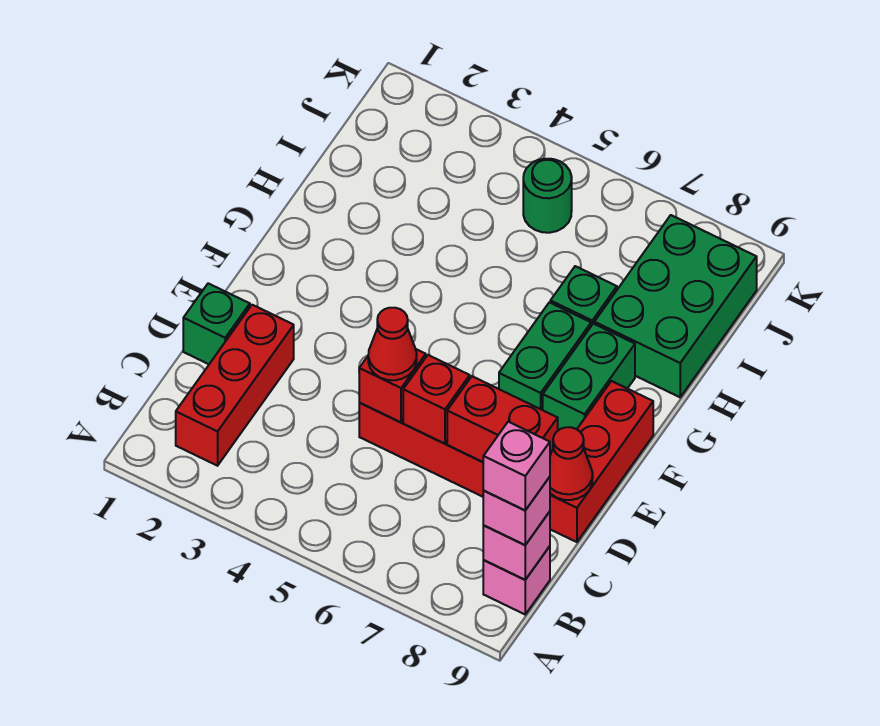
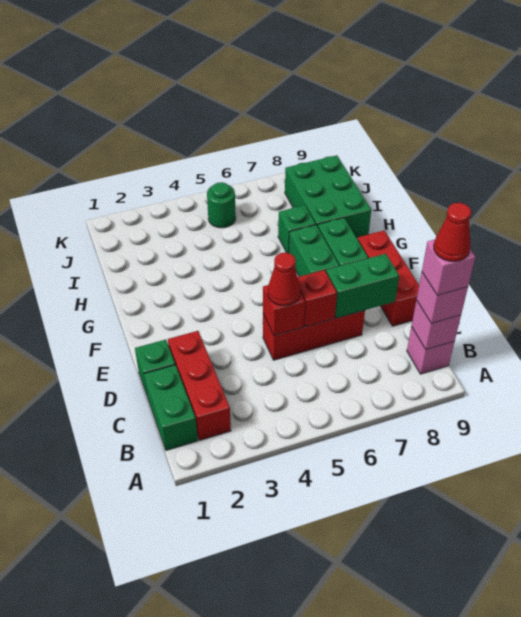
none -> green brick B1:C1 level 1
red brick D7:D8 level 2 -> green brick D7:D8 level 2
red cone D9 level 2 -> red cone B9 level 5

